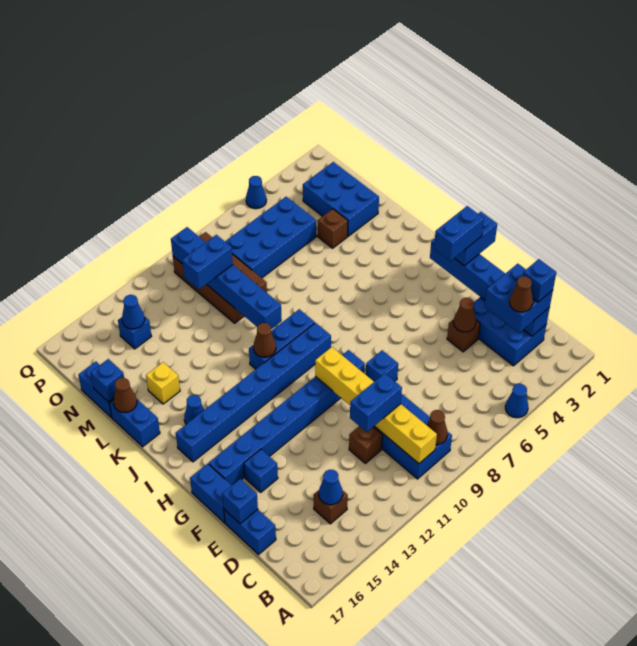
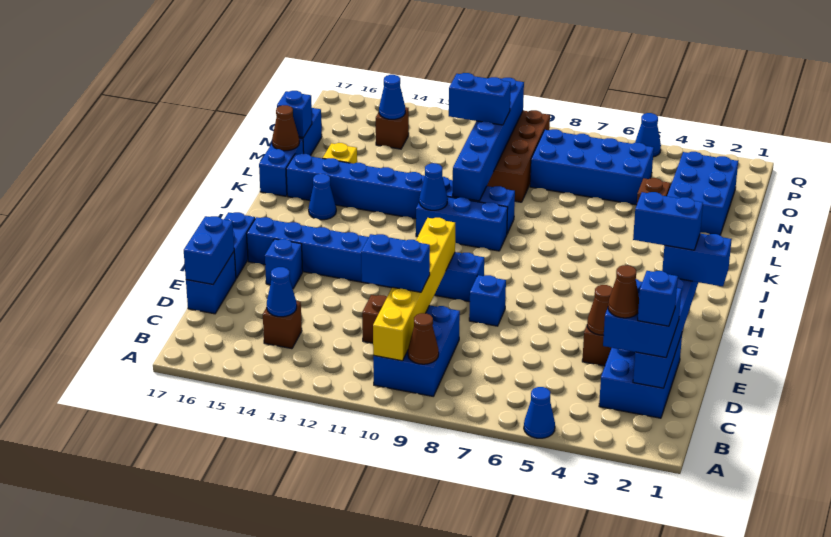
blue brick E17 level 2 -> blue brick D17:E17 level 2
blue brick I9:I16 level 1 -> blue brick K9:K16 level 1
brown cone J11 level 2 -> blue cone J11 level 2
blue brick O14 level 1 -> brown brick O14 level 1

